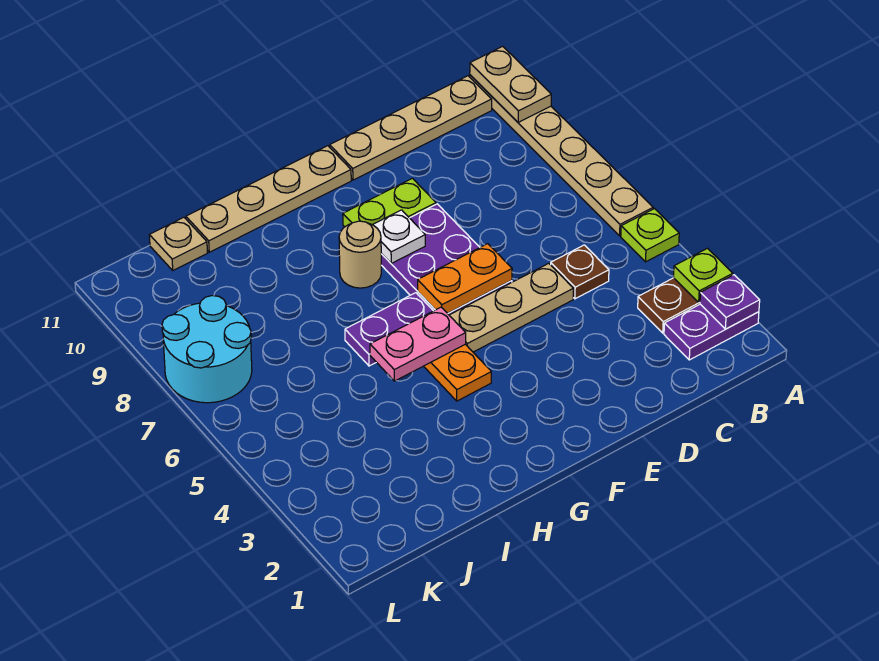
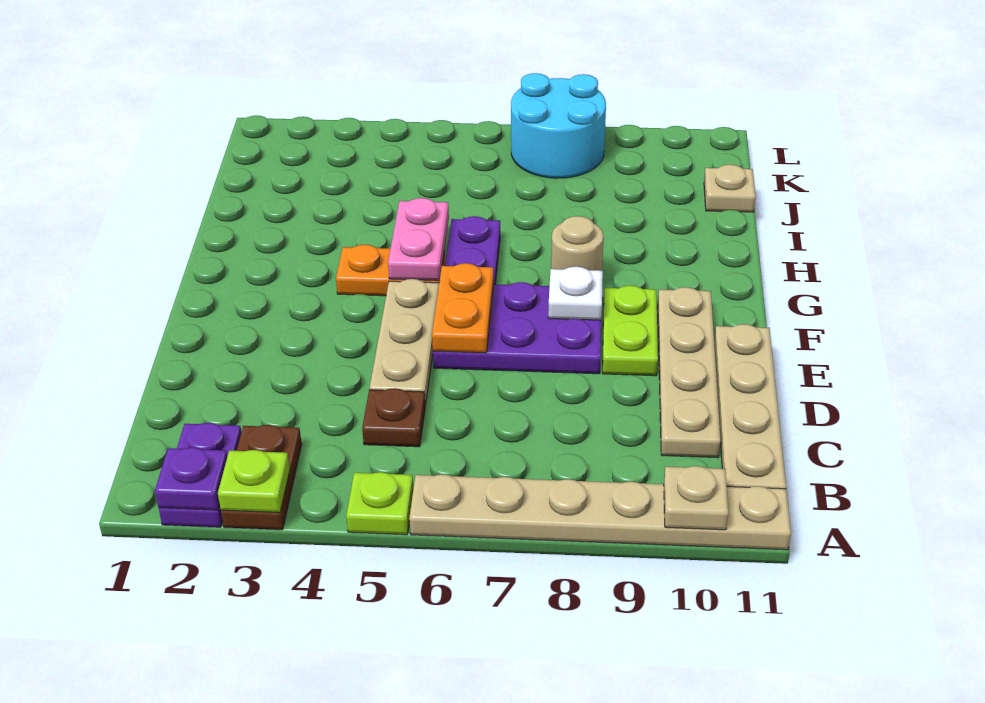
tan plate A10:A11 level 2 -> tan plate A10 level 2
tan plate F11:I11 level 1 -> tan plate C10:F10 level 1

